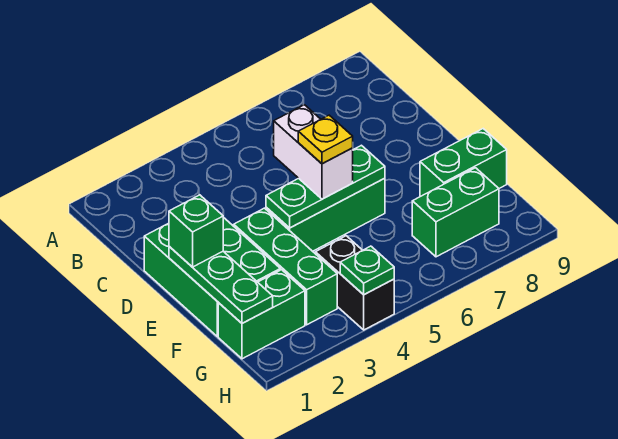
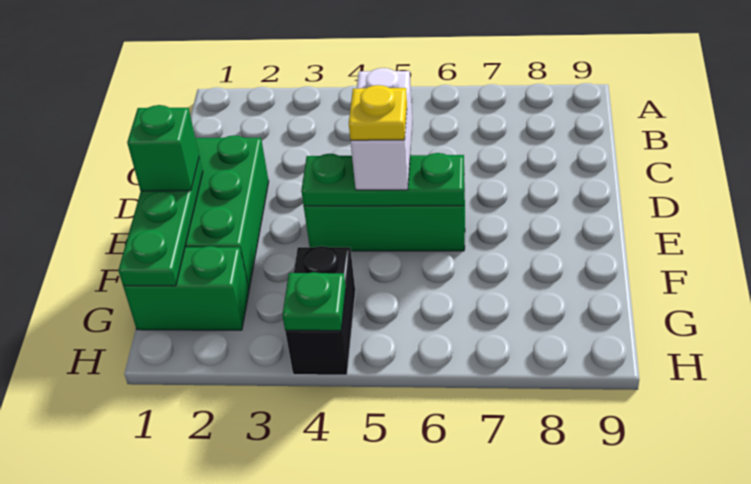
green brick E3:G3 level 1 -> none
green brick F8:F9 level 1 -> none
green brick G7:G8 level 1 -> none

